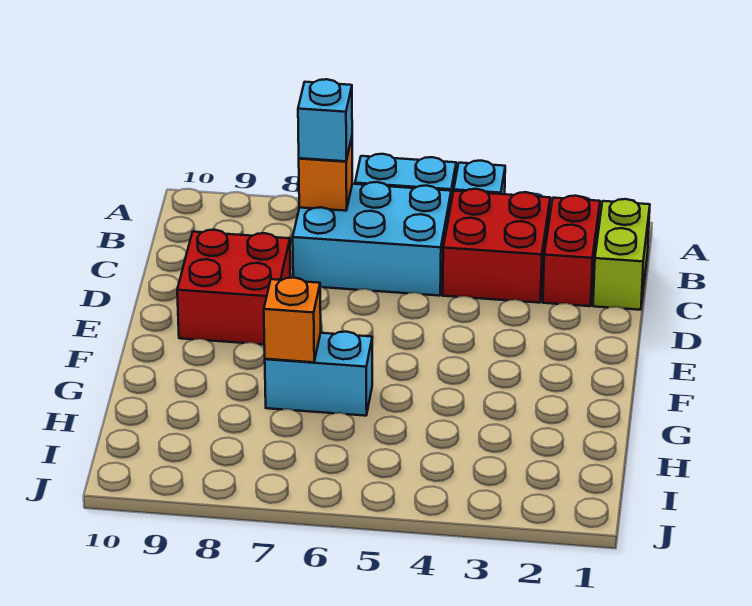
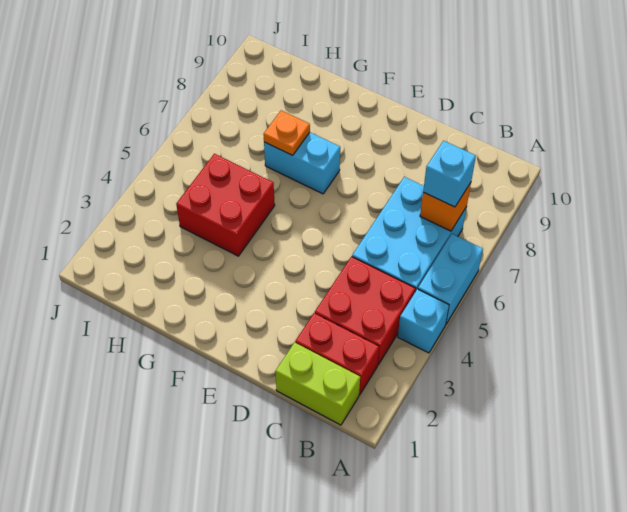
red brick D8:E9 level 1 -> red brick G4:H5 level 1
cyan brick G6:G7 level 1 -> cyan brick F7:G7 level 1
orange brick G7 level 2 -> orange plate G7 level 2

